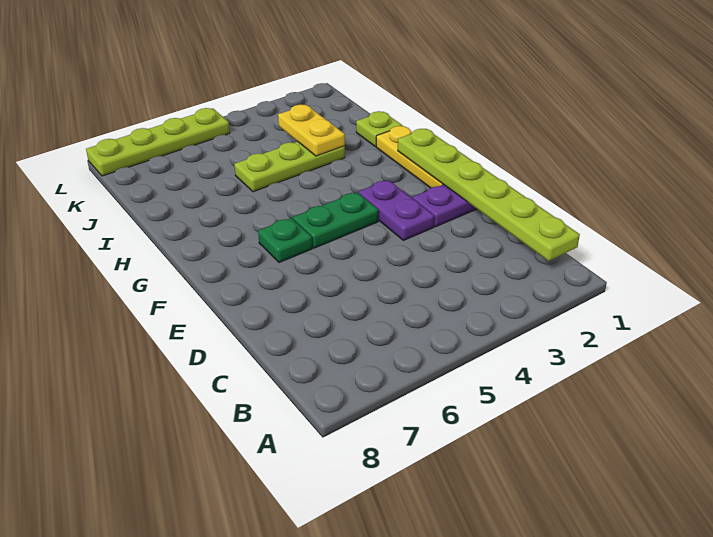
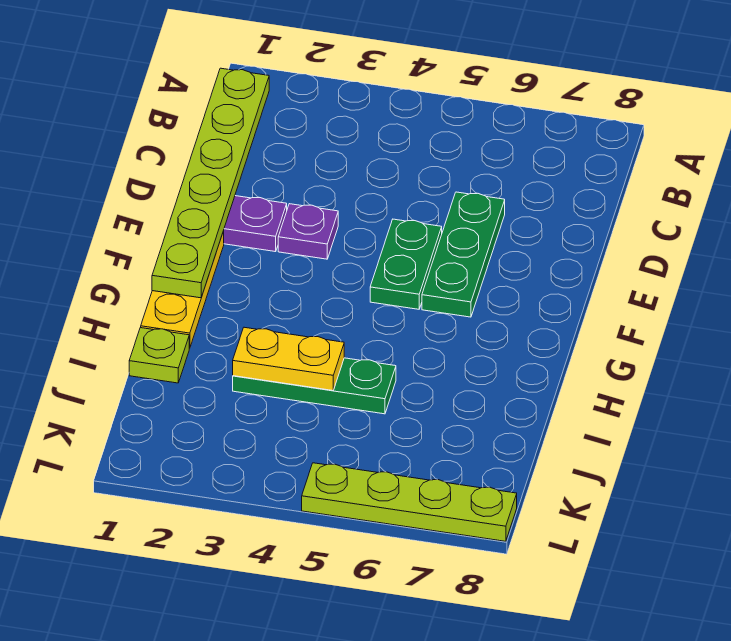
purple plate E3:F3 level 1 -> purple plate E3 level 1
green plate F4:F5 level 1 -> green plate E5:F5 level 1
green plate F6 level 1 -> green plate D6:F6 level 1
lime plate I3:I5 level 1 -> green plate I3:I5 level 1
yellow plate I3:J3 level 2 -> yellow plate I3:I4 level 2

